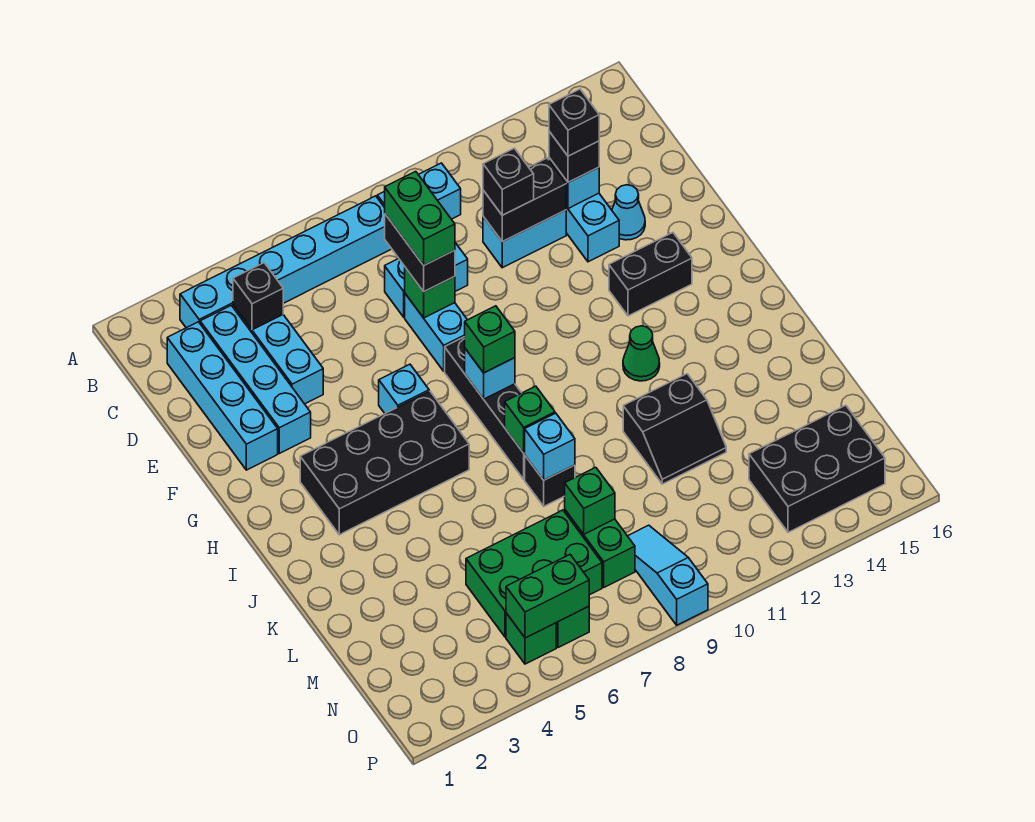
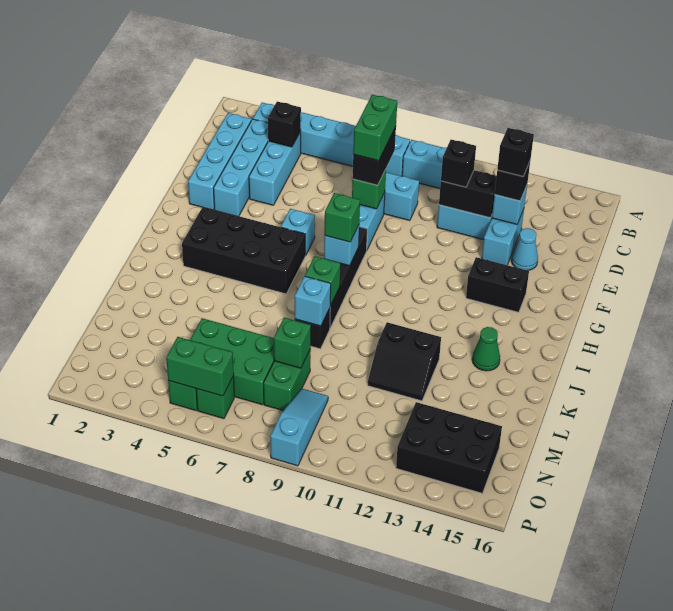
green cone I12 level 1 -> green cone J14 level 1

